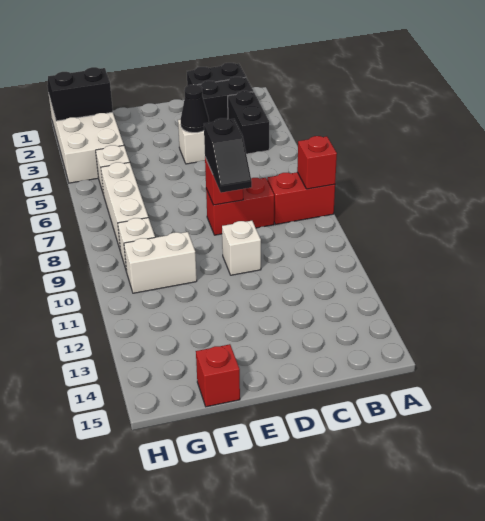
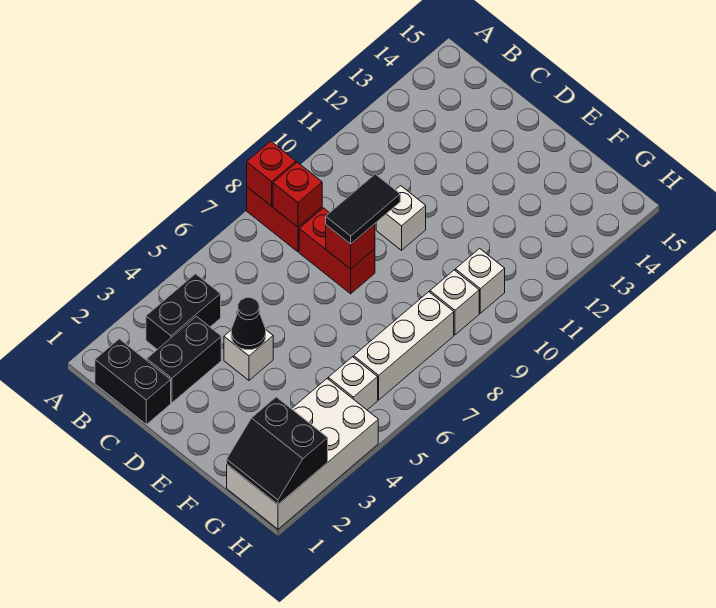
black brick B2:C2 level 1 -> black brick C2:C3 level 1
black slope D8:D9 level 3 top 8 -> black tile D8:D9 level 3
white brick F10:G10 level 1 -> white brick G10 level 1
red brick F15 level 1 -> red brick B8 level 2

